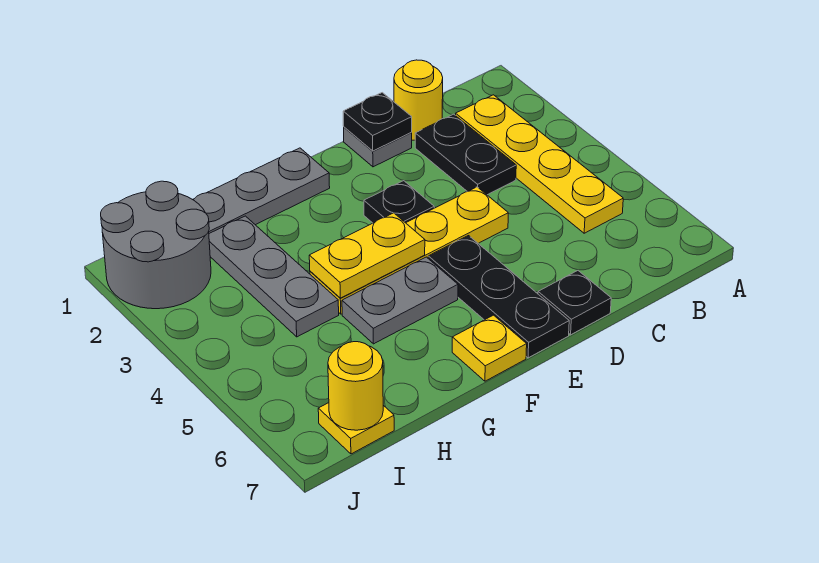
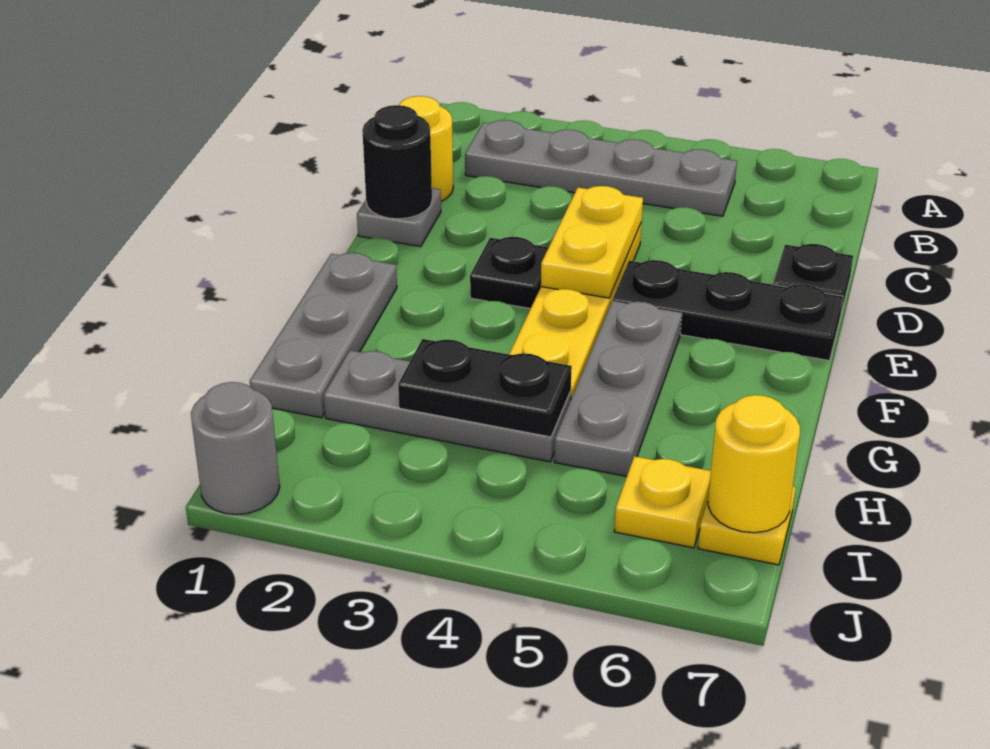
yellow plate B2:B5 level 1 -> grey plate B2:B5 level 1
black plate C2:C3 level 1 -> black plate H3:H4 level 2
black plate D1 level 2 -> black round brick D1 level 2
yellow plate F4:G4 level 2 -> yellow plate D4:E4 level 2
grey plate F5:G5 level 1 -> grey plate F5:H5 level 1
yellow plate F7 level 1 -> yellow plate I6 level 1
grey round brick I1:J2 level 1 -> grey round brick J1 level 1

